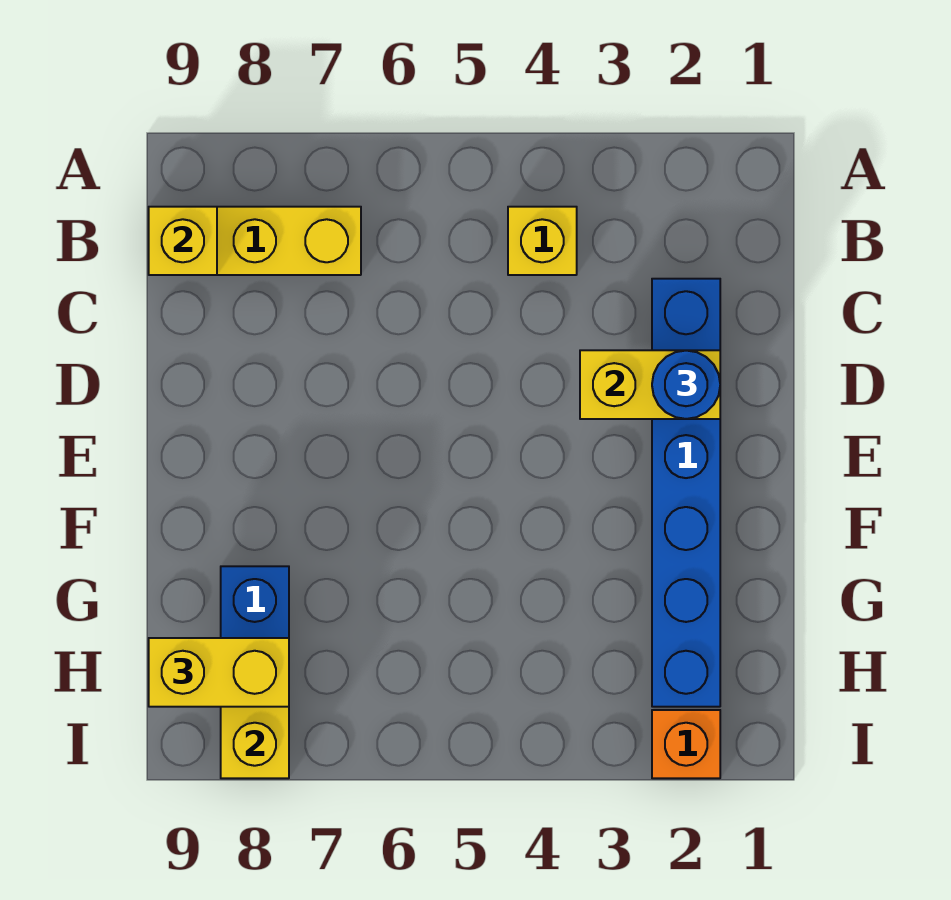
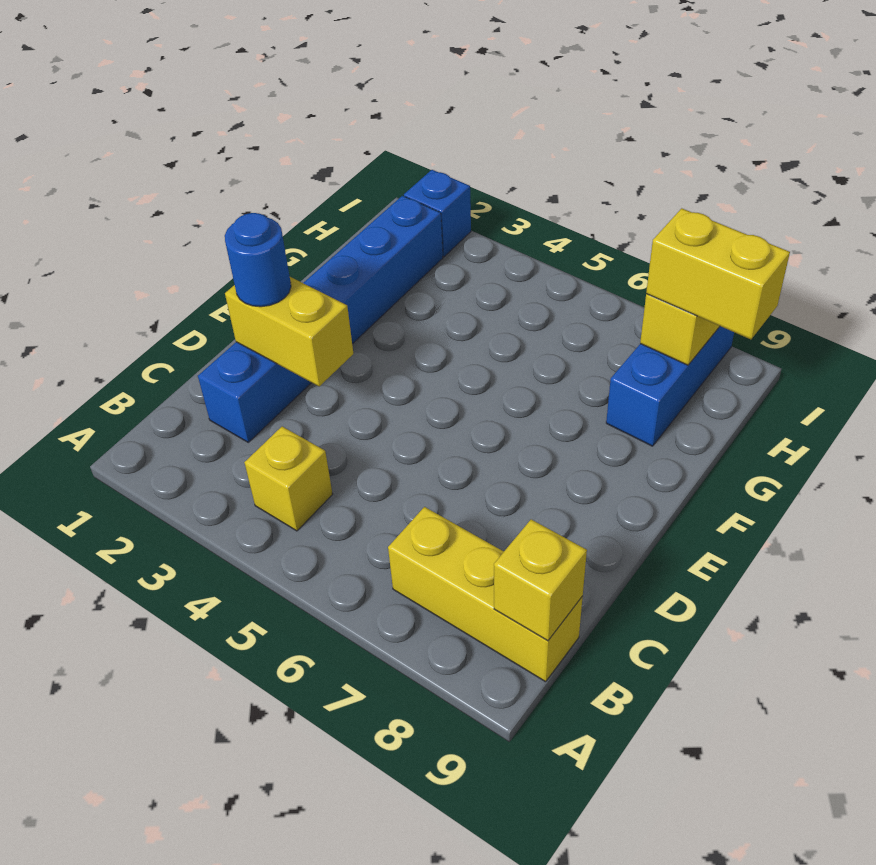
orange brick I2 level 1 -> blue brick I2 level 1

